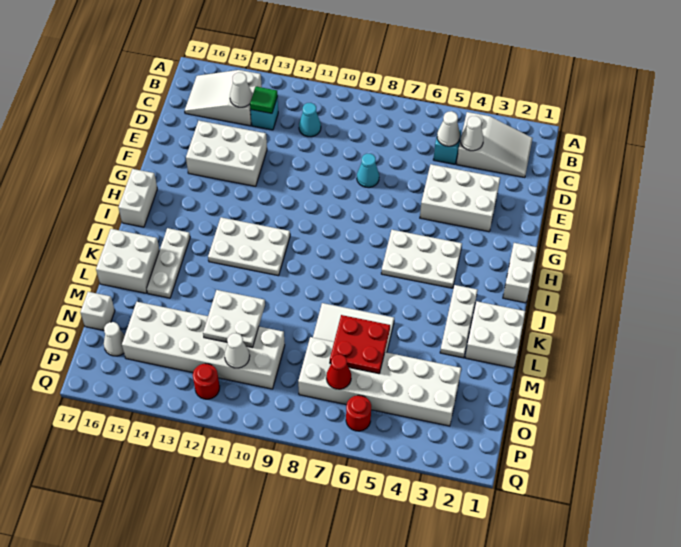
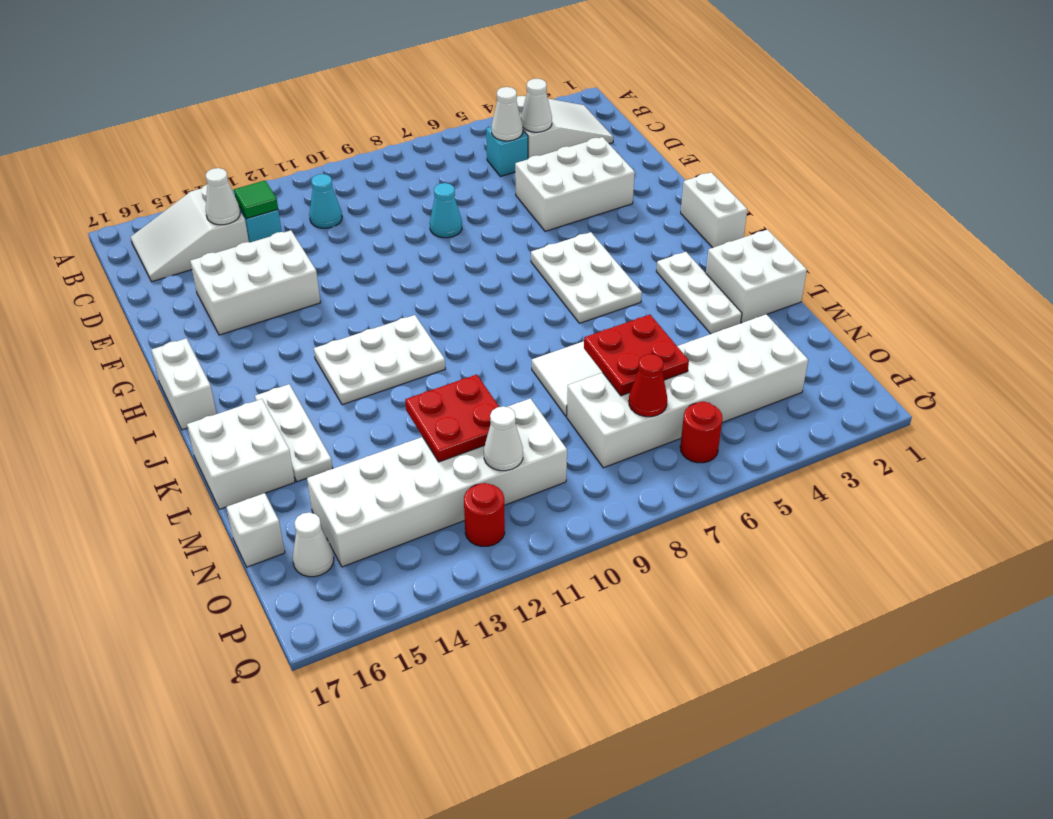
white plate H4:I6 level 1 -> white plate H5:J6 level 1
white plate M11:N12 level 2 -> red plate M11:N12 level 2

